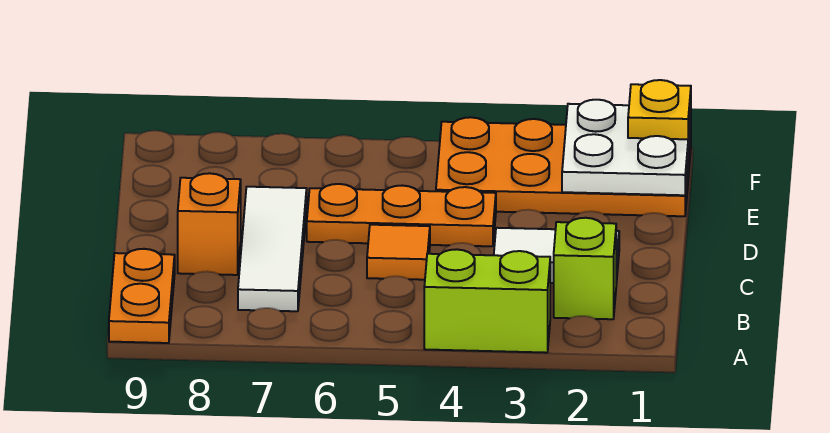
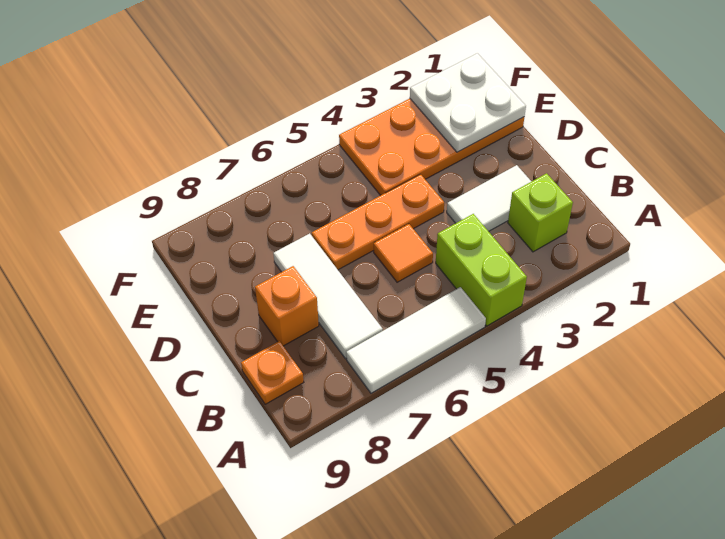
lime brick A3:A4 level 1 -> lime brick A4:B4 level 1
none -> white tile A5:A7 level 1
orange plate A9:B9 level 1 -> orange plate B9 level 1
yellow plate F1 level 3 -> none

